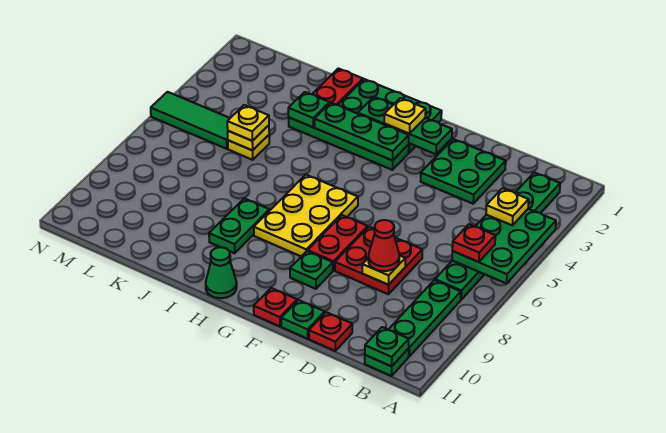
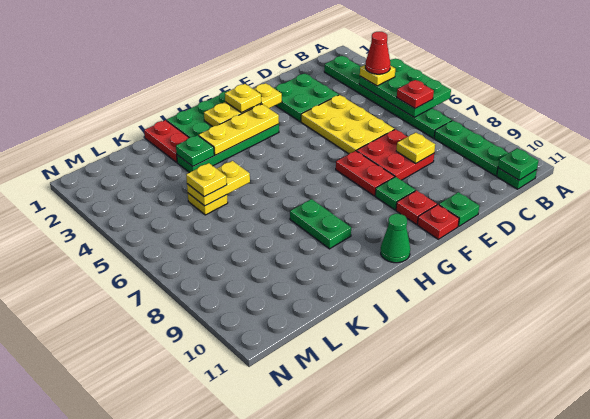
red cone D8 level 3 -> red cone B4 level 4
red plate D11 level 1 -> red plate F10 level 1
green plate F2:H2 level 2 -> yellow plate F2:H2 level 2
green plate G3:I3 level 2 -> yellow plate G3:I3 level 2
yellow plate G6:H8 level 1 -> yellow plate D4:E6 level 1
yellow plate K5 level 2 -> yellow plate J5:K5 level 2
green tile L5:N5 level 1 -> none

